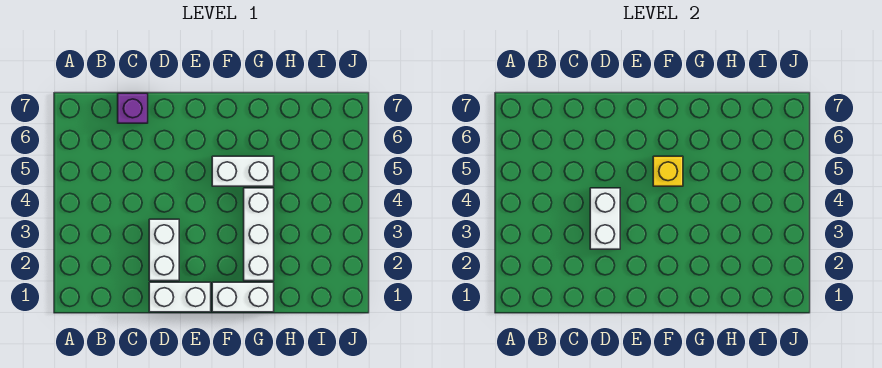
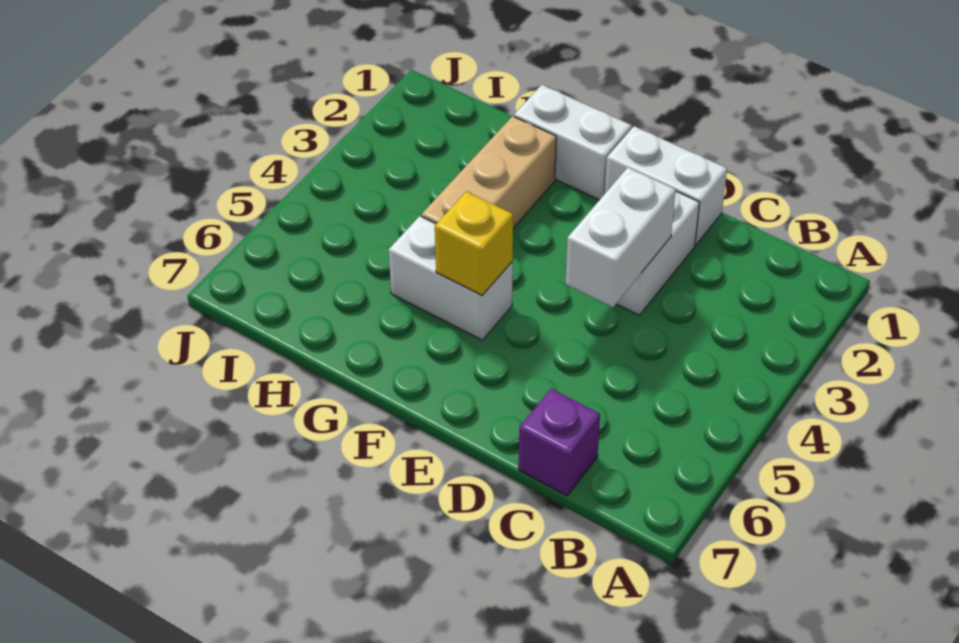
white brick G2:G4 level 1 -> tan brick G2:G4 level 1

